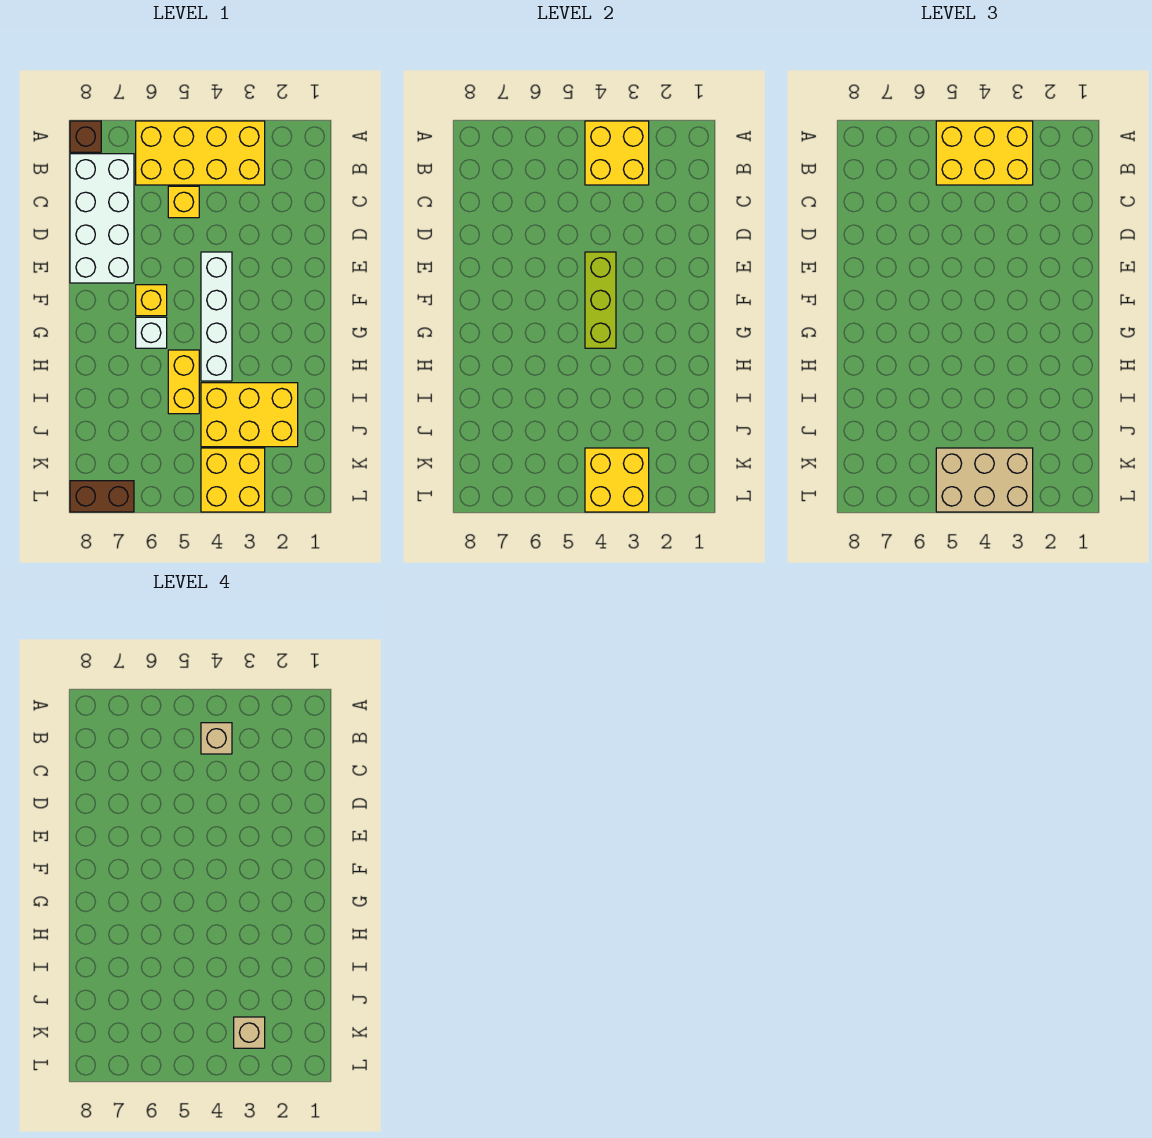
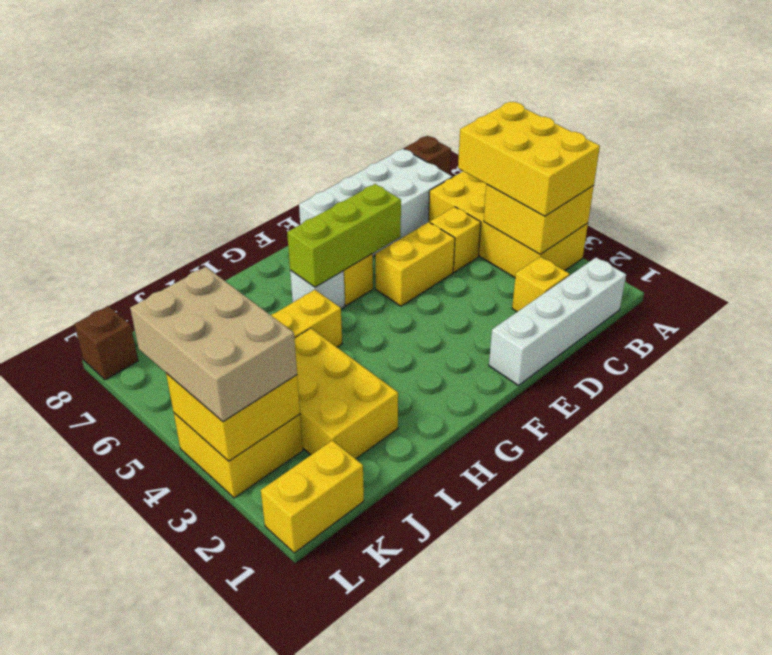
tan brick B4 level 4 -> none
none -> yellow brick C2 level 1
none -> yellow brick D5:E5 level 1
white brick E4:H4 level 1 -> white brick B1:E1 level 1
lime brick E4:G4 level 2 -> lime brick E6:G6 level 2
none -> yellow brick K1:L1 level 1
tan brick K3 level 4 -> none
brown brick L7:L8 level 1 -> brown brick L8 level 1

